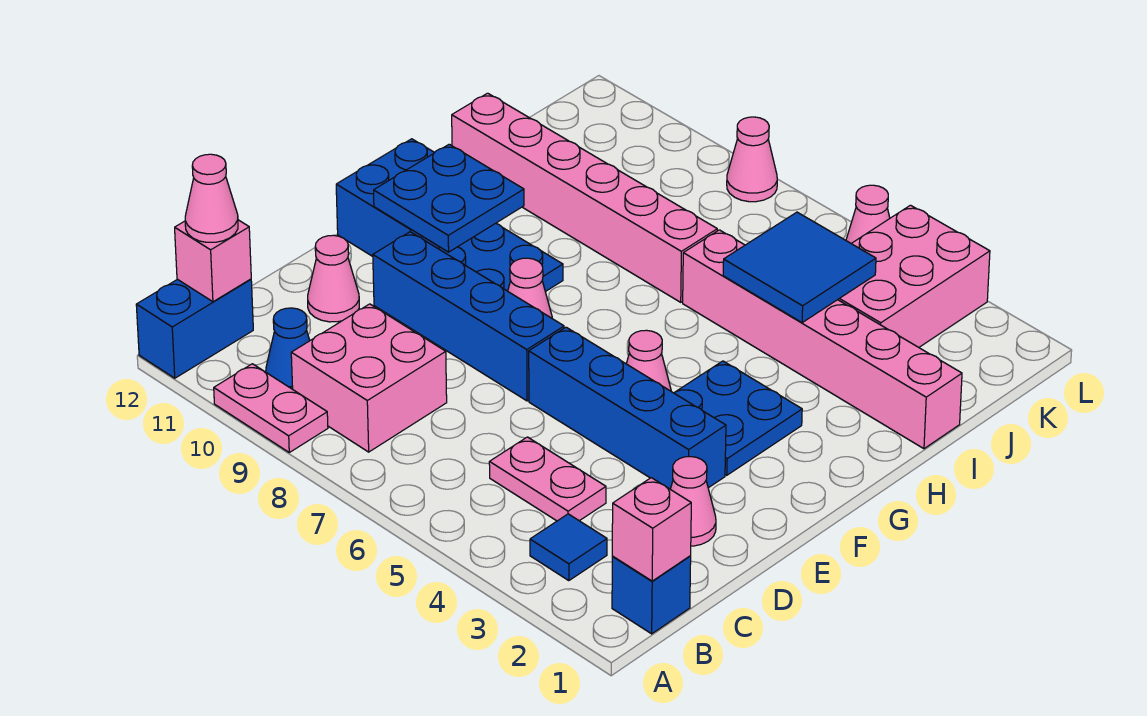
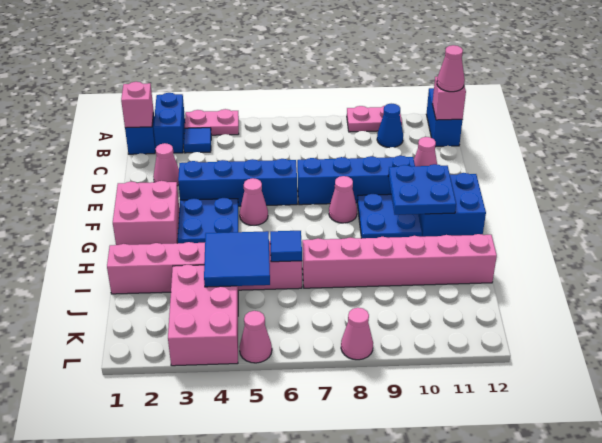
none -> blue brick A2:B2 level 1
pink brick B8:C9 level 1 -> pink brick F1:G2 level 1
pink plate C4:C5 level 1 -> pink plate A3:A4 level 1
none -> blue tile I6 level 2

